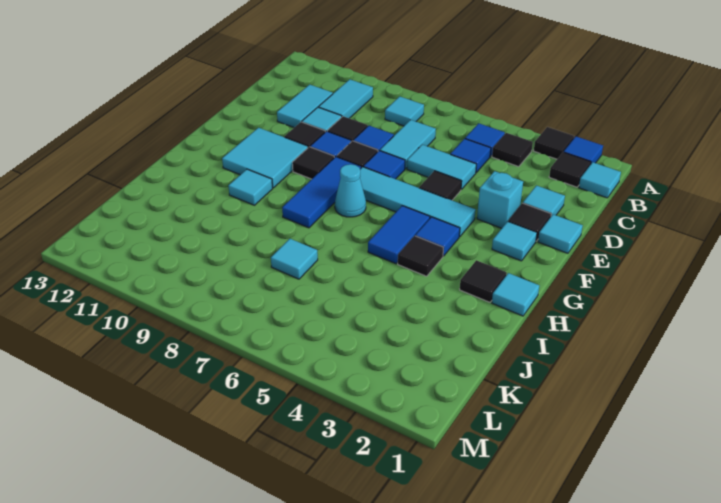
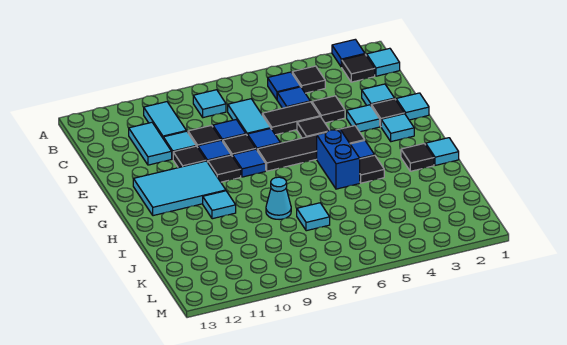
black tile A3 level 1 -> black tile D4 level 1
cyan tile D5:D6 level 1 -> black tile D5:D6 level 1
cyan brick E3 level 1 -> cyan tile E3 level 1
cyan tile F4:F7 level 1 -> black tile F4:F7 level 1
blue tile F8:H8 level 1 -> blue tile F8 level 1
cyan tile F10:G11 level 1 -> cyan tile F10:G12 level 1
blue tile G5:H5 level 1 -> blue brick G5:H5 level 1
cyan cone G7 level 1 -> cyan cone I8 level 1

